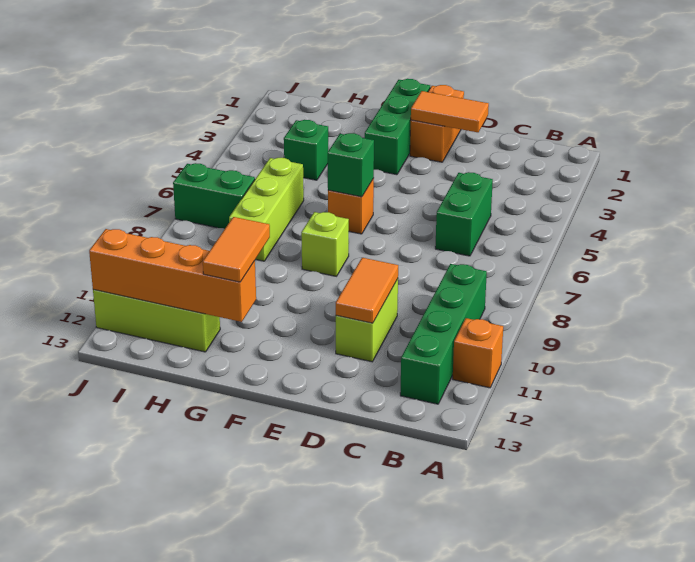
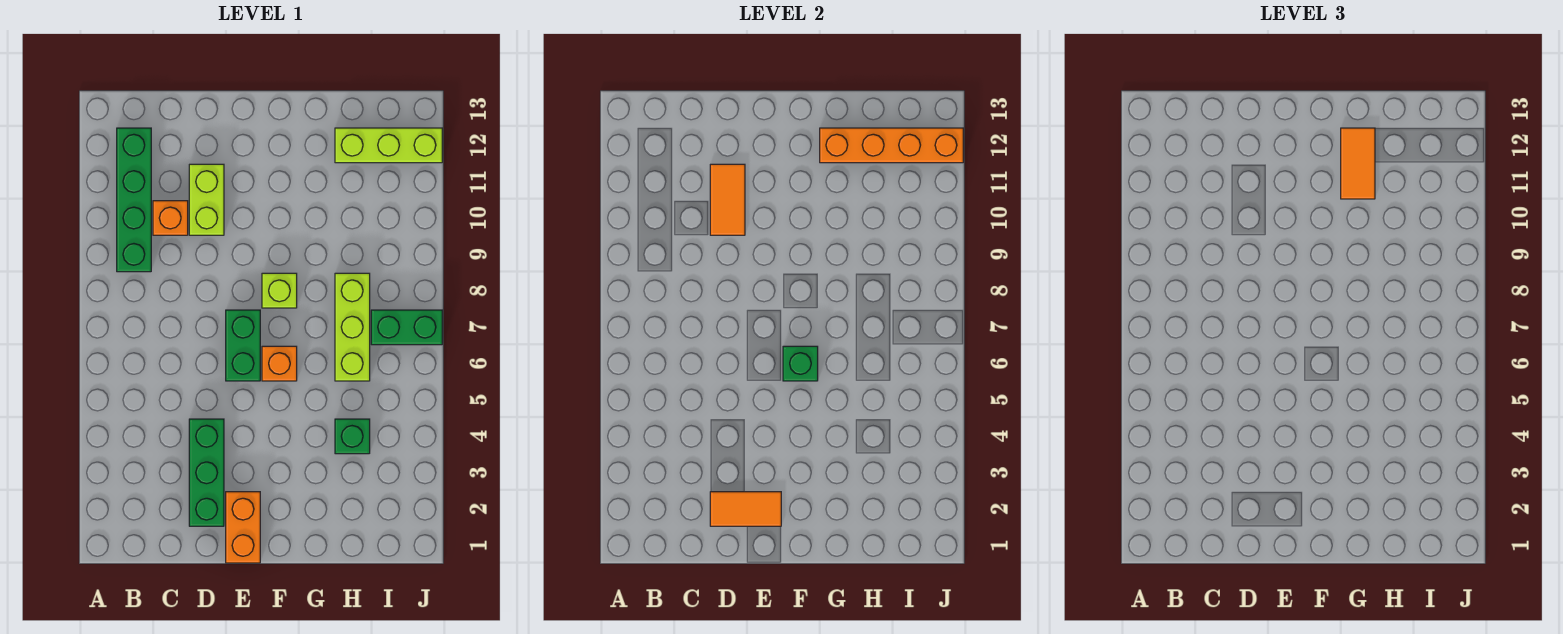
orange brick A11 level 1 -> orange brick C10 level 1
green brick C5:C6 level 1 -> green brick E6:E7 level 1
green brick F1:F3 level 1 -> green brick D2:D4 level 1

